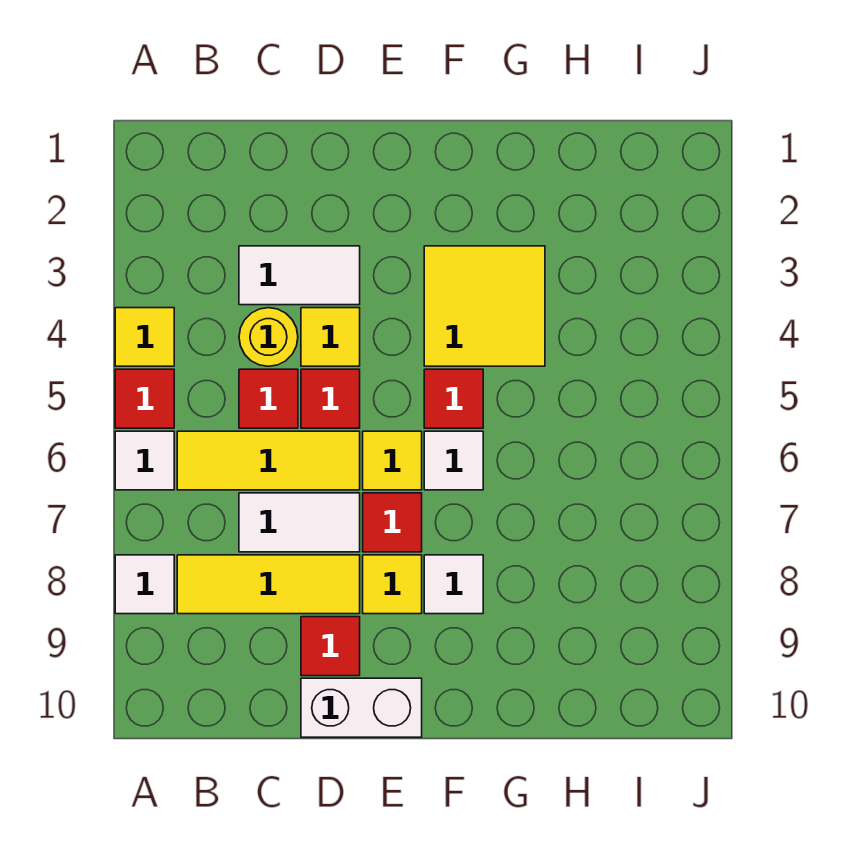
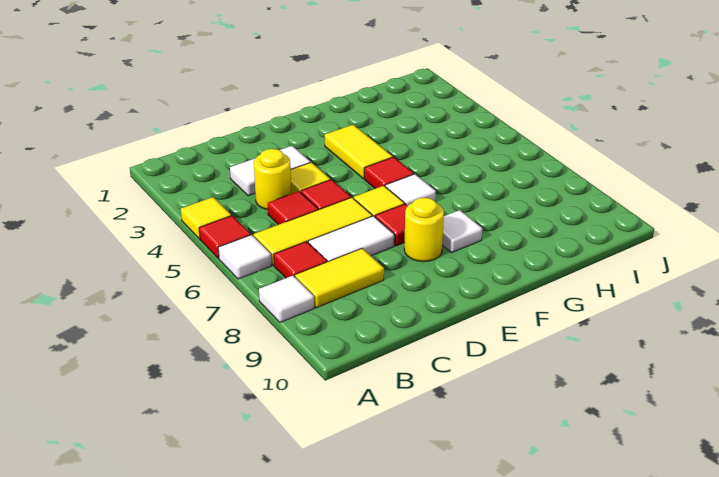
yellow tile B8:D8 level 1 -> yellow tile B8:C8 level 1
red tile D9 level 1 -> red tile B7 level 1
white brick D10:E10 level 1 -> none
yellow tile E8 level 1 -> yellow round brick E8 level 1
yellow tile F3:G4 level 1 -> yellow tile F3:F4 level 1

